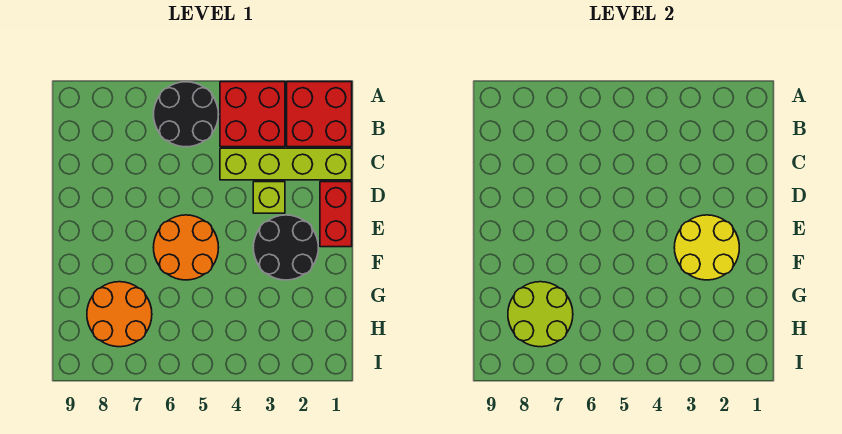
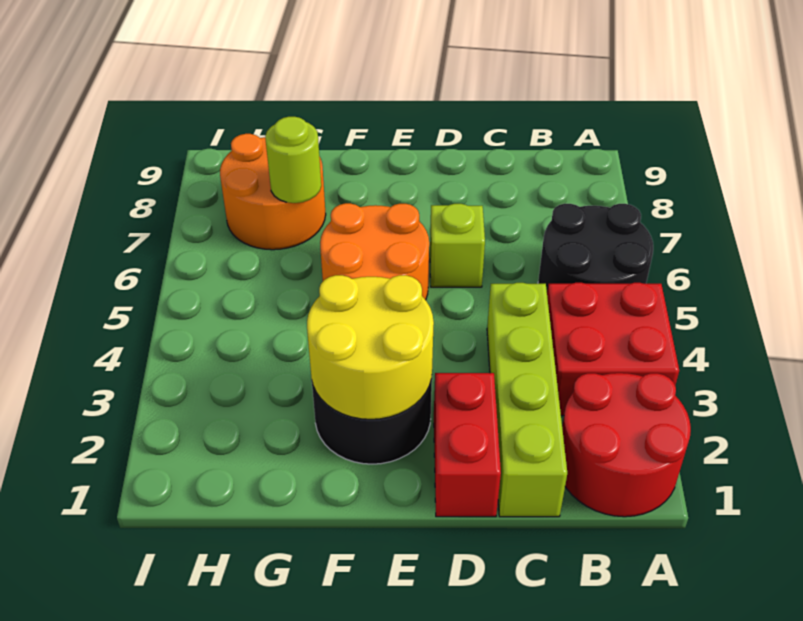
red brick A1:B2 level 1 -> red round brick A1:B2 level 1
red brick D1:E1 level 1 -> red brick D1:D2 level 1
lime brick D3 level 1 -> lime brick D6 level 1
lime round brick G7:H8 level 2 -> lime round brick G7 level 2

